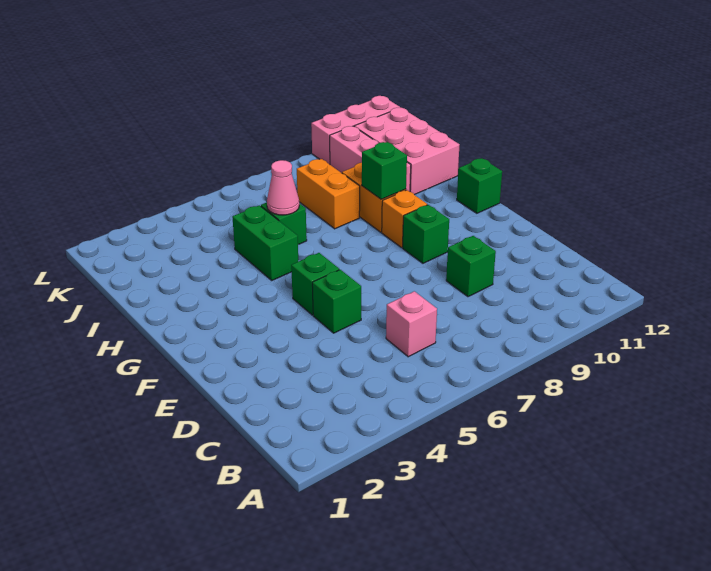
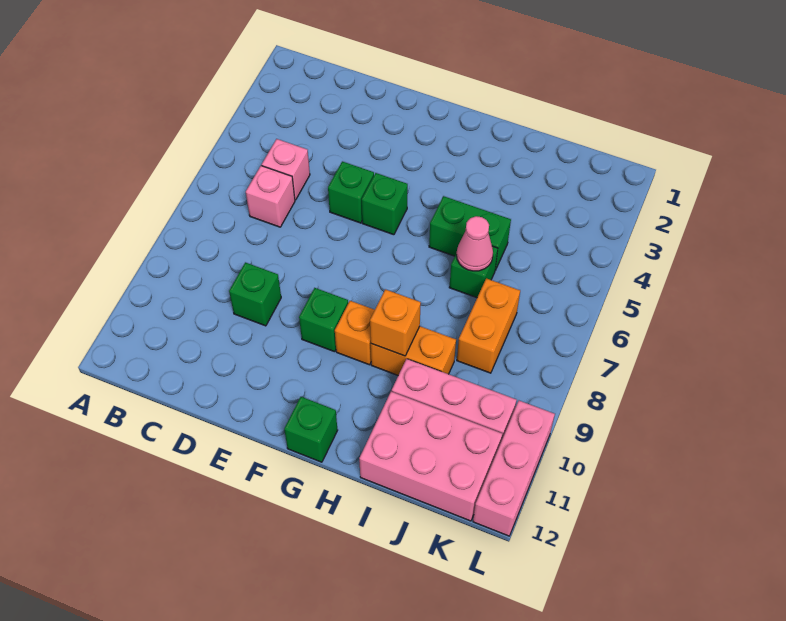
none -> pink brick C5 level 1
green brick H9 level 2 -> orange brick H9 level 2
orange brick I8:J8 level 1 -> orange brick J7:J8 level 1

